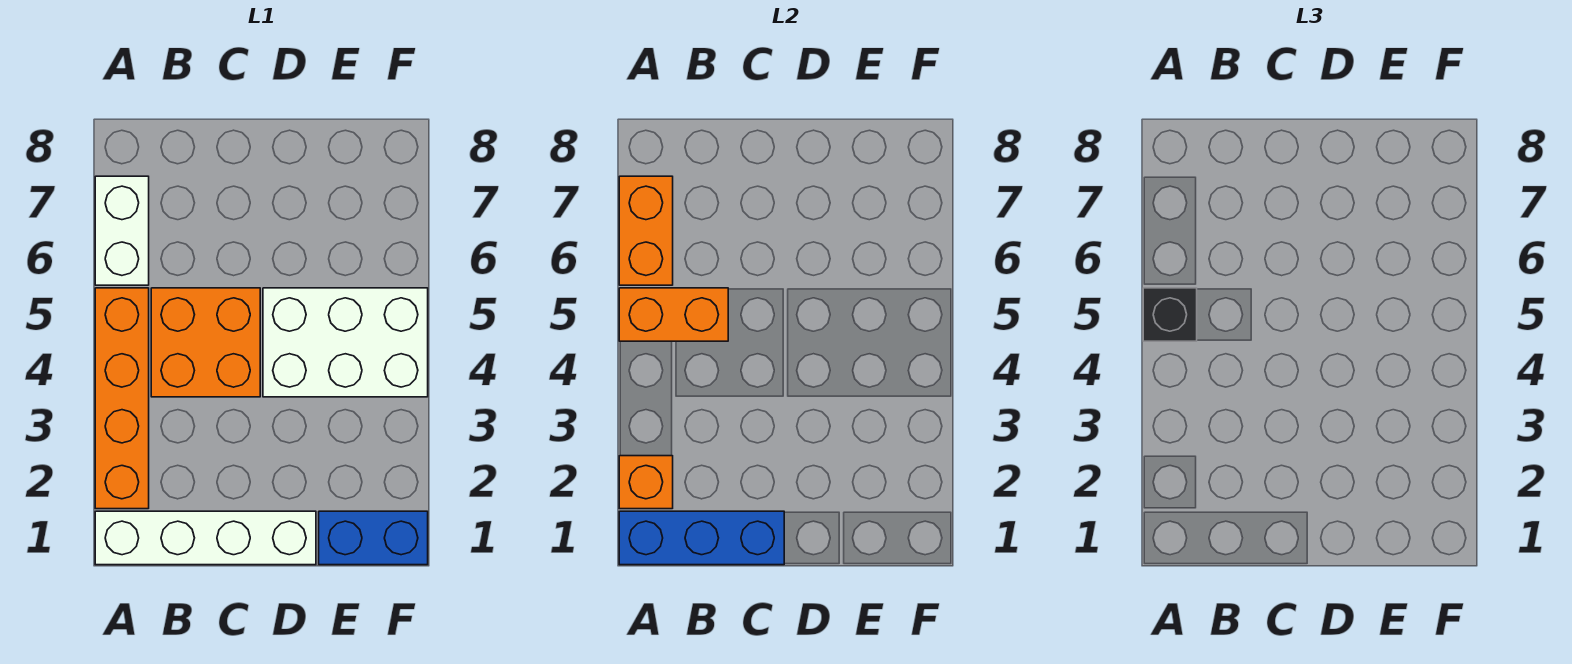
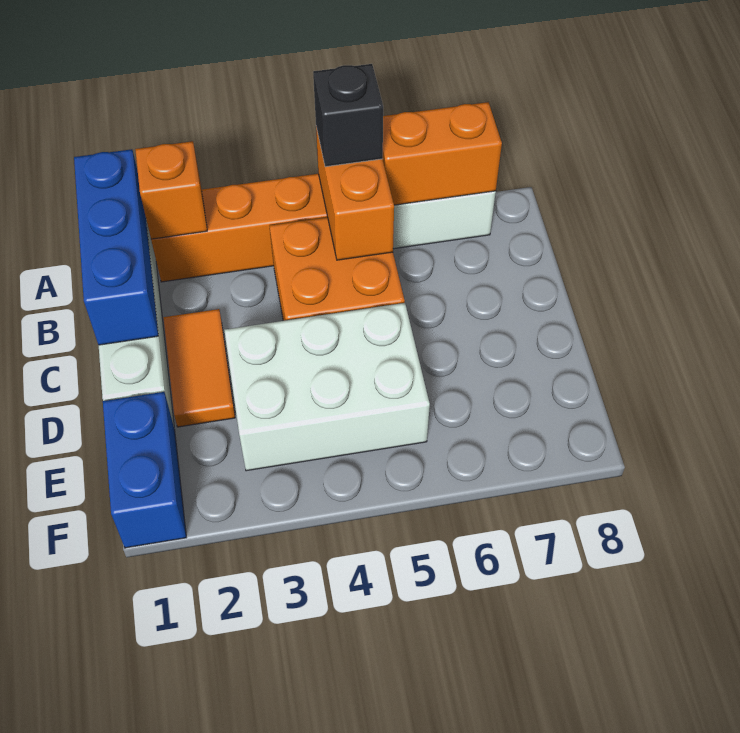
none -> orange tile C2:D2 level 1
white brick D4:F5 level 1 -> white brick D3:E5 level 1

